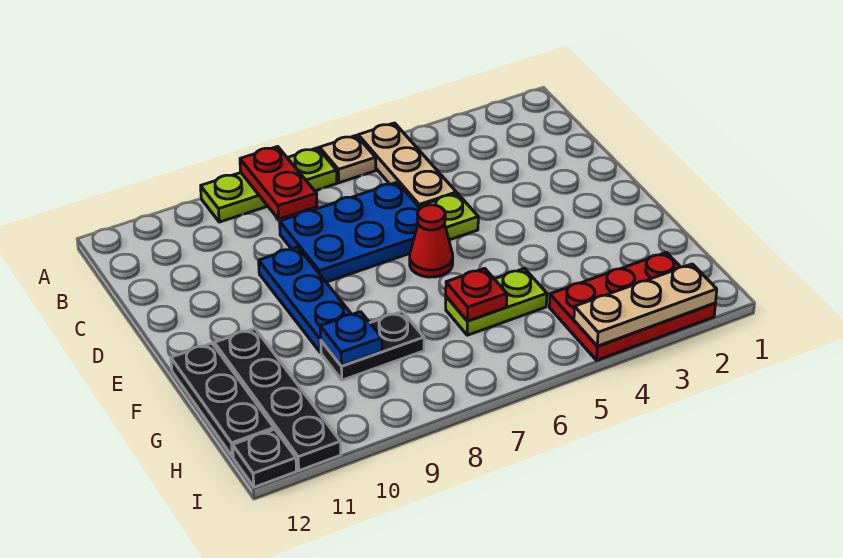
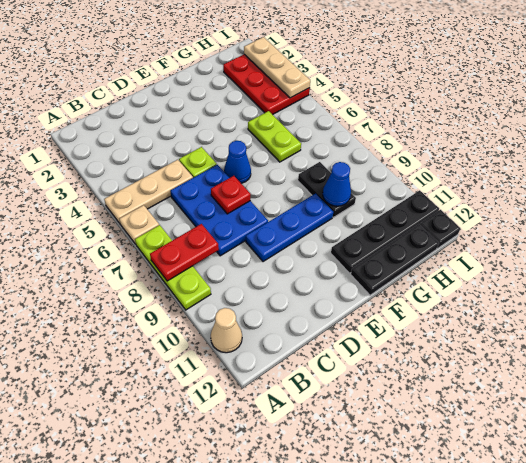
none -> tan cone A11 level 1
red cone E6 level 1 -> blue cone E6 level 1
red plate G6 level 2 -> red plate D7 level 2
blue plate G9 level 2 -> blue cone G9 level 2

